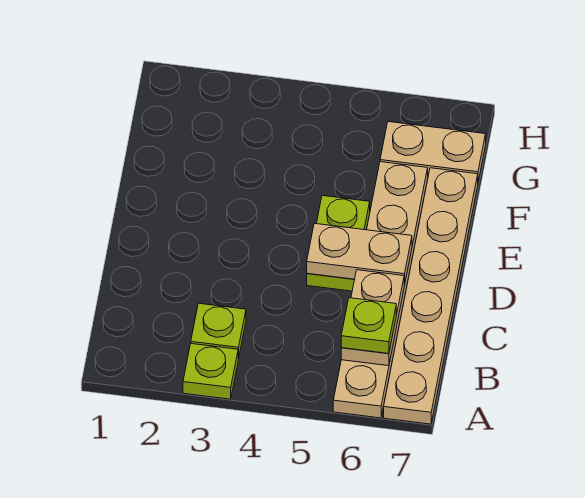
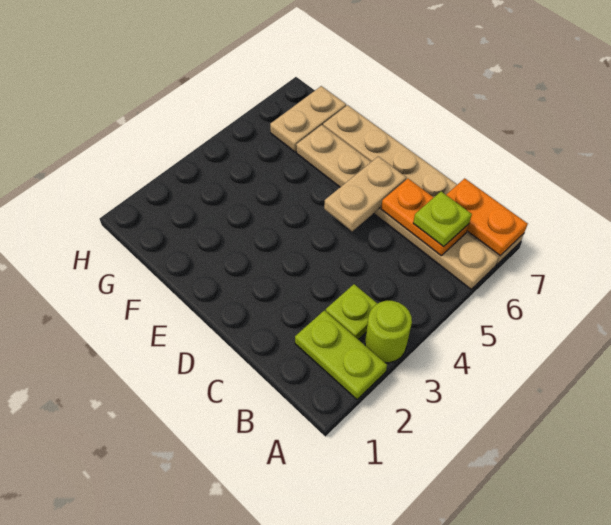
lime plate A3 level 1 -> lime round brick A3 level 1
none -> orange plate A7:B7 level 2
tan plate B6:C6 level 2 -> orange plate B6:C6 level 2
lime plate D5:E5 level 1 -> lime plate A2:B2 level 1

